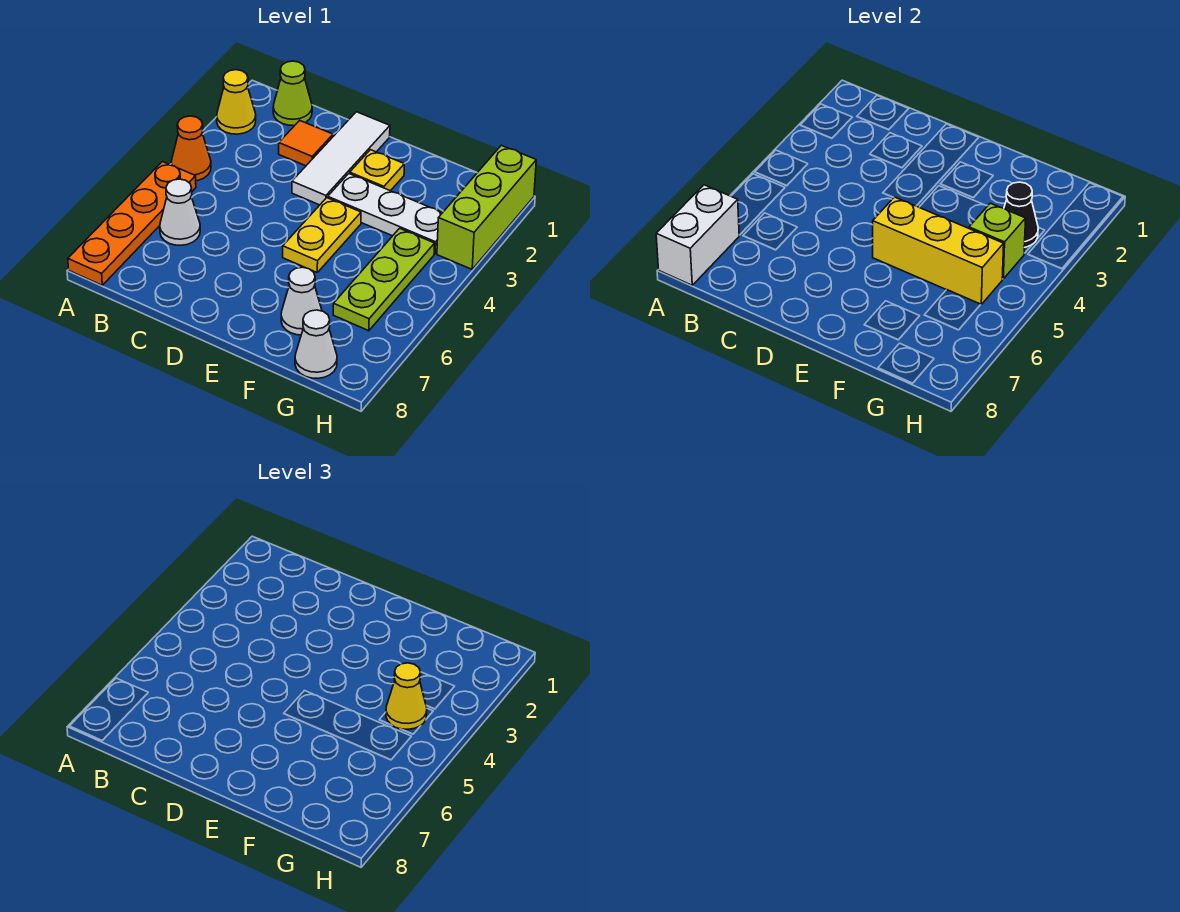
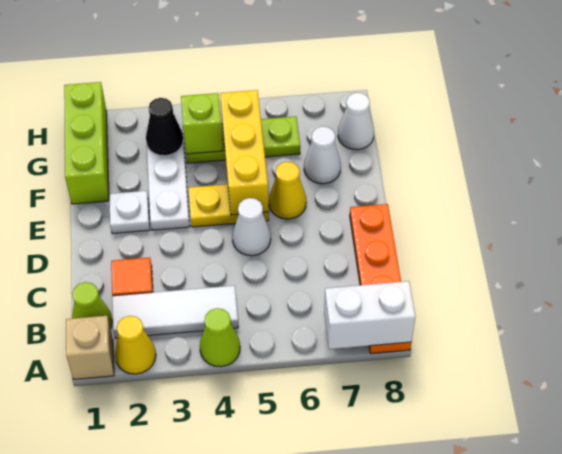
none -> tan brick A1 level 1
orange cone A4 level 1 -> lime cone A4 level 1
orange plate A5:A8 level 1 -> orange plate A8:D8 level 1
white cone B6 level 1 -> white cone D5 level 1
white tile D1:D3 level 1 -> white tile B2:B4 level 1
yellow plate E2 level 1 -> white plate E2 level 1
yellow cone G4 level 3 -> yellow cone E6 level 1
lime brick H1:H3 level 1 -> lime brick F1:H1 level 1

